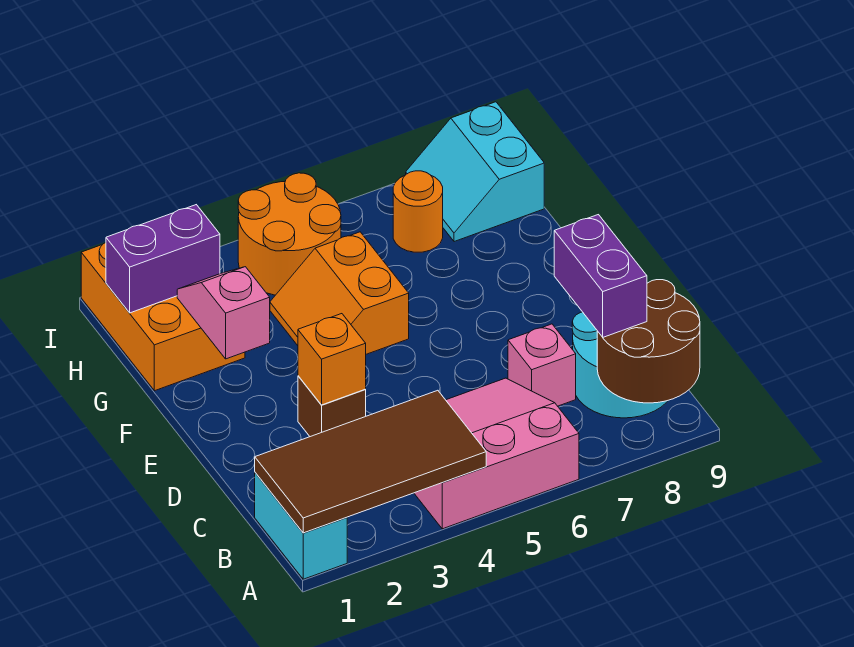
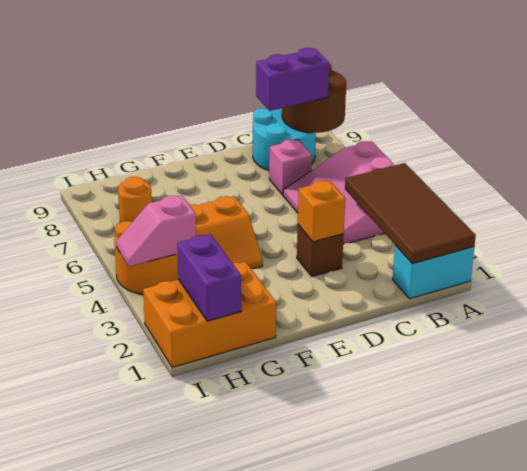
pink slope F2:G2 level 2 top F -> pink slope H4:I4 level 2 top H
cyan slope H8:I9 level 1 top 9 -> none

